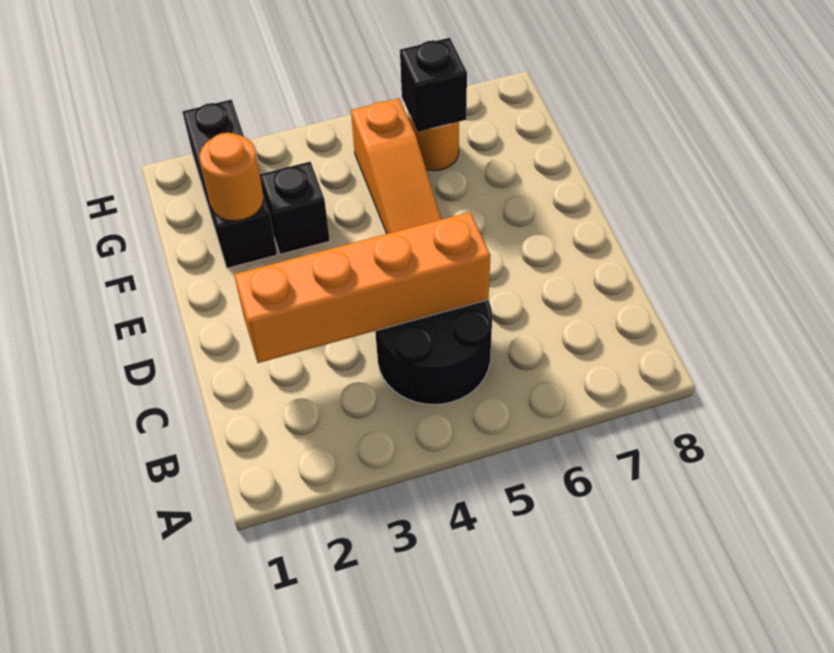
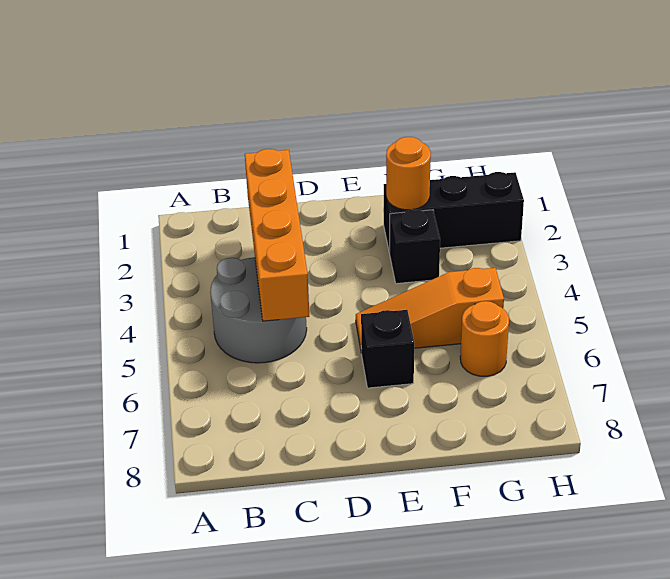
black round brick B4:C5 level 1 -> grey round brick B4:C5 level 1
black brick G6 level 2 -> black brick E6 level 1

